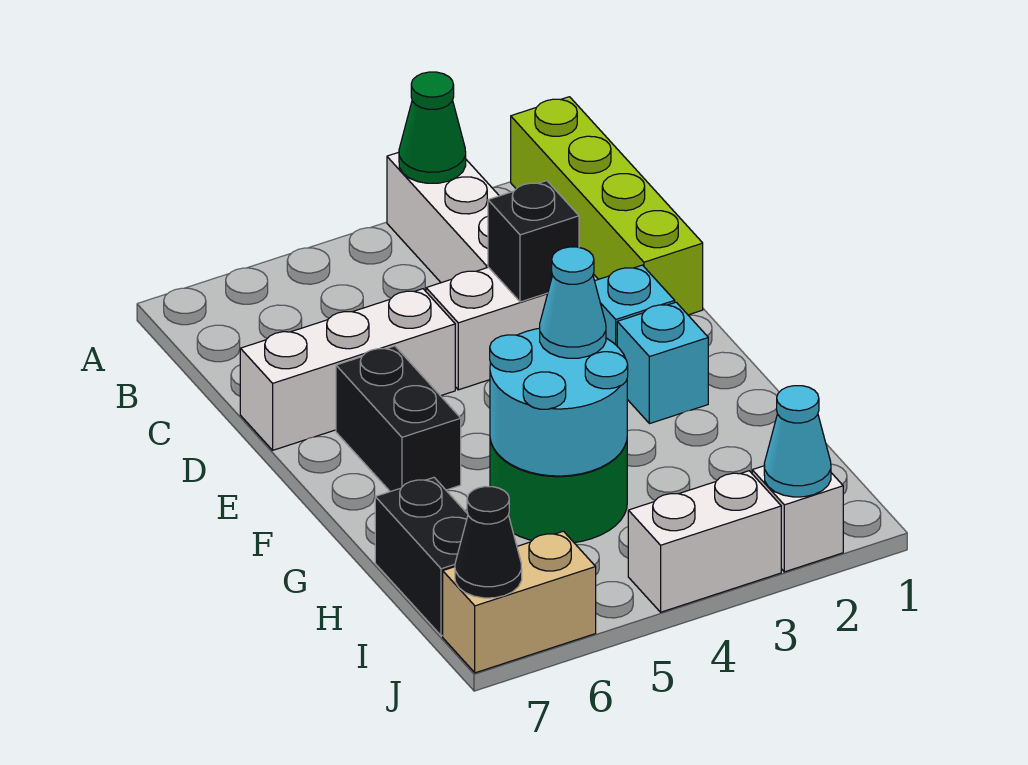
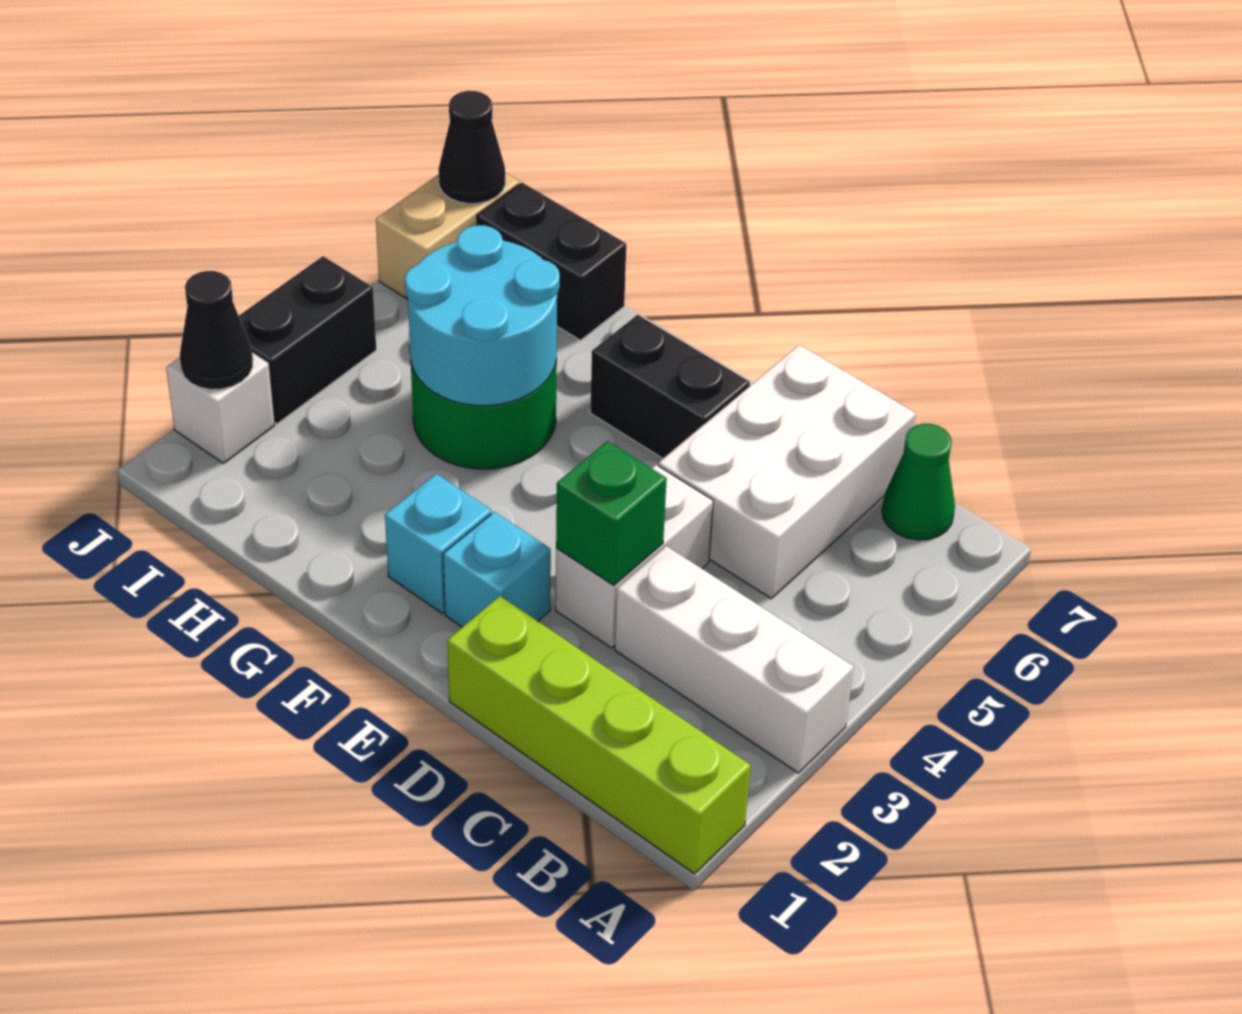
green cone A3 level 2 -> green cone B7 level 1
black brick D3 level 2 -> green brick D3 level 2
white brick D5:D7 level 1 -> white brick C5:D7 level 1
cyan cone G4 level 3 -> none
cyan cone J2 level 2 -> black cone J2 level 2
white brick J3:J4 level 1 -> black brick J3:J4 level 1

